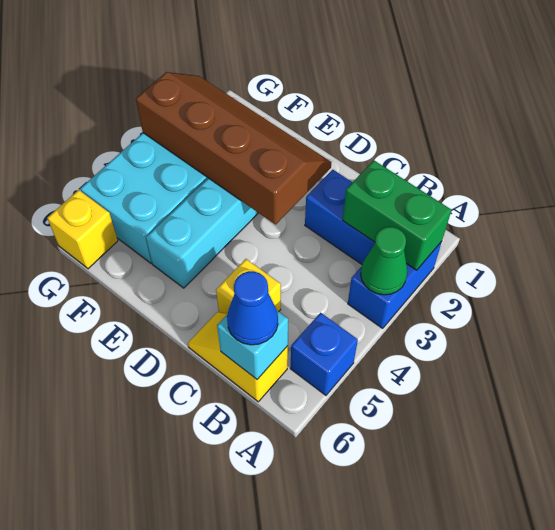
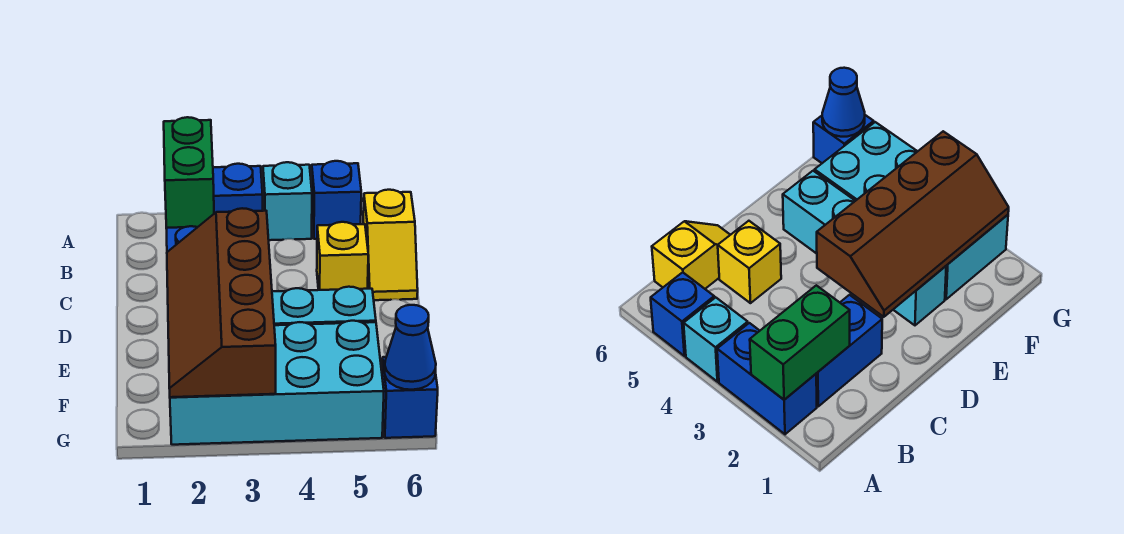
green cone A3 level 2 -> none
cyan brick B6 level 2 -> cyan brick A4 level 1
blue cone B6 level 3 -> blue cone G6 level 2
yellow brick G6 level 1 -> blue brick G6 level 1

